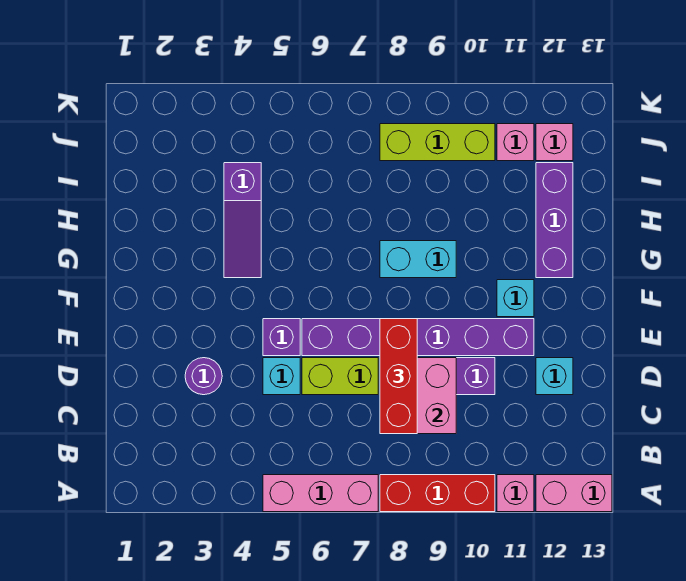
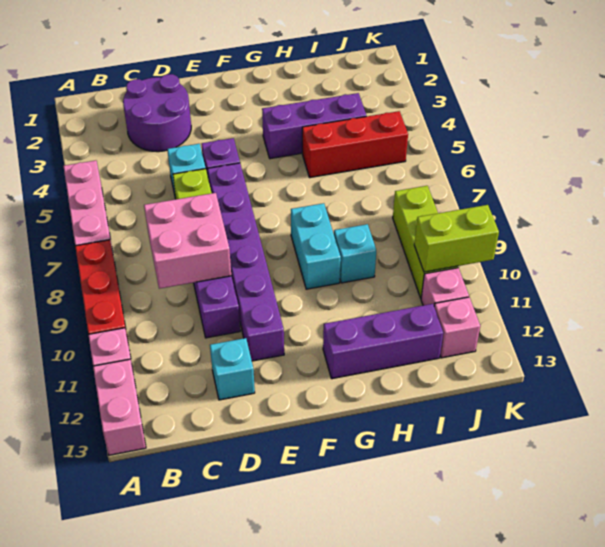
red brick C8:E8 level 3 -> red brick H5:J5 level 1
purple round brick D3 level 1 -> purple round brick C2:D3 level 1
cyan brick F11 level 1 -> cyan brick H9 level 1
purple slope G4:I4 level 1 top I -> purple brick G4:I4 level 1
none -> lime brick J10:K10 level 2

